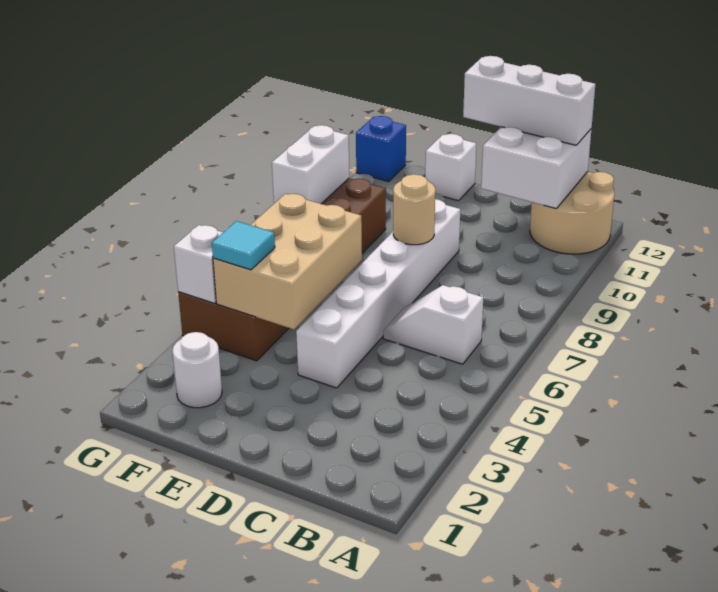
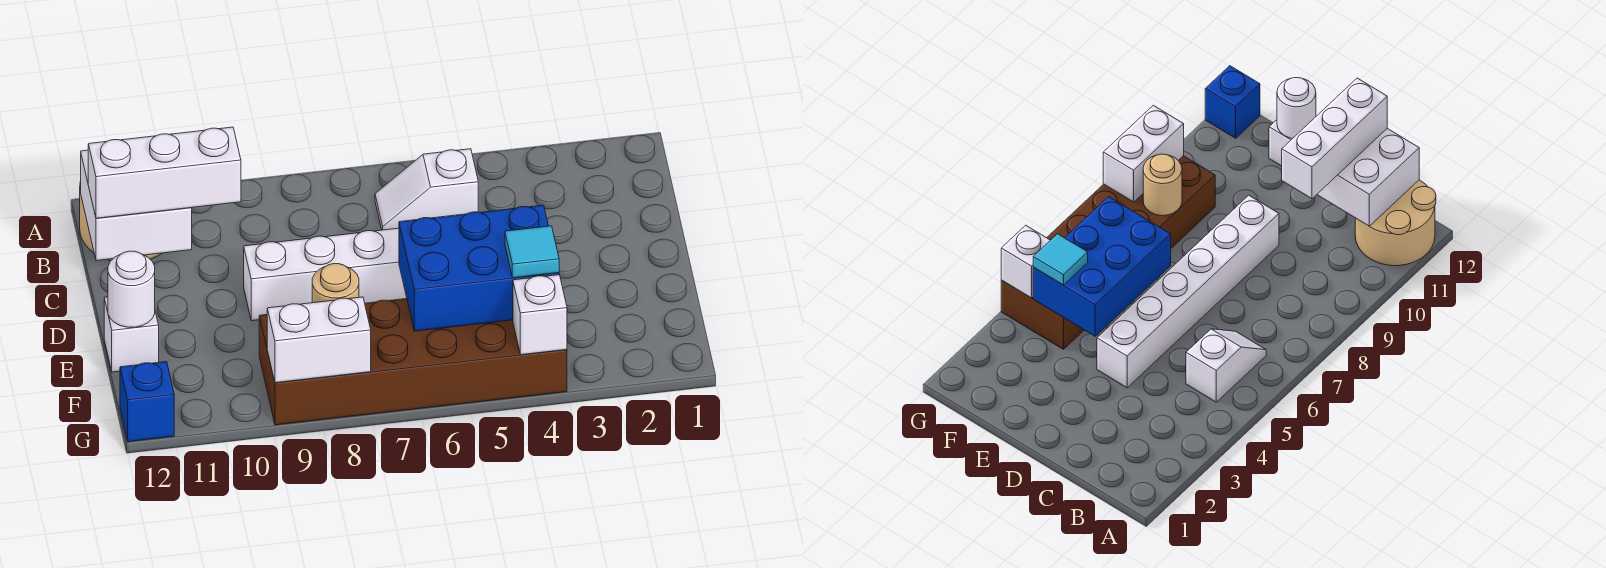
white slope B6:C6 level 1 top B -> white slope B5:B6 level 1 top 5
white brick B12:D12 level 3 -> white brick C10:C12 level 3
tan round brick D8 level 2 -> tan round brick F8 level 2
tan brick E4:F6 level 2 -> blue brick E4:F6 level 2
white round brick F2 level 1 -> white round brick E12 level 2

